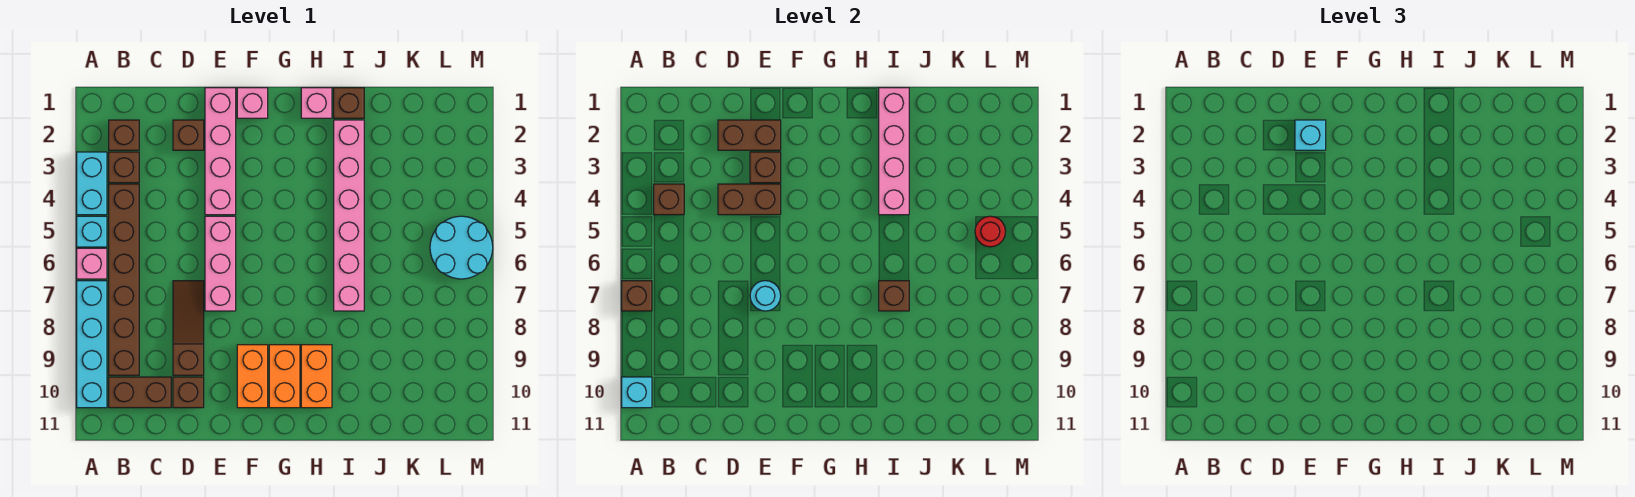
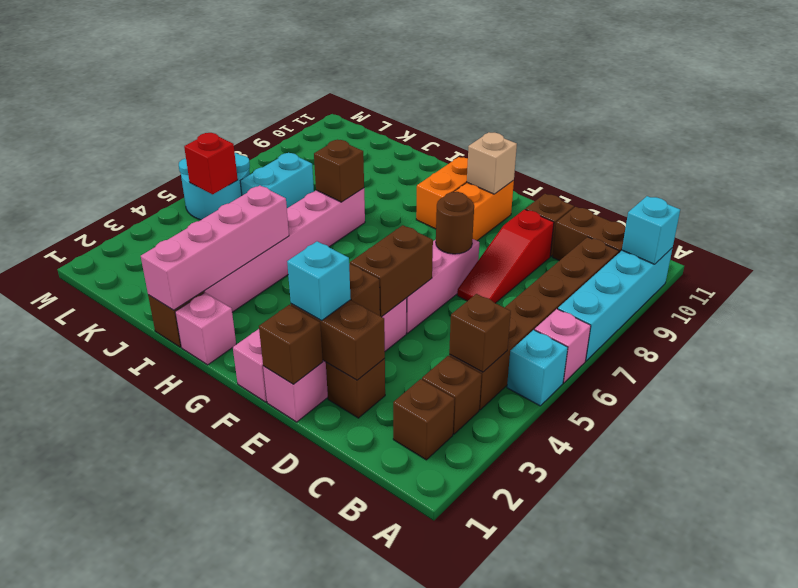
cyan brick A3:A4 level 1 -> cyan brick K6:K7 level 1
brown brick A7 level 2 -> brown brick E1 level 2
brown brick D4:E4 level 2 -> brown brick E4:E5 level 2
brown slope D7:D9 level 1 top 9 -> red slope D7:D9 level 1 top 9
cyan round brick E7 level 2 -> brown round brick E7 level 2
none -> tan brick F10 level 2
orange brick H9:H10 level 1 -> none
red round brick L5 level 2 -> red brick L5 level 2

